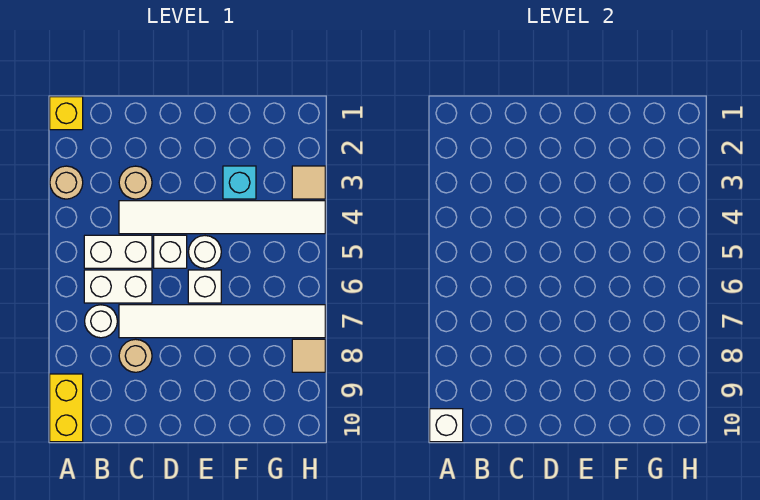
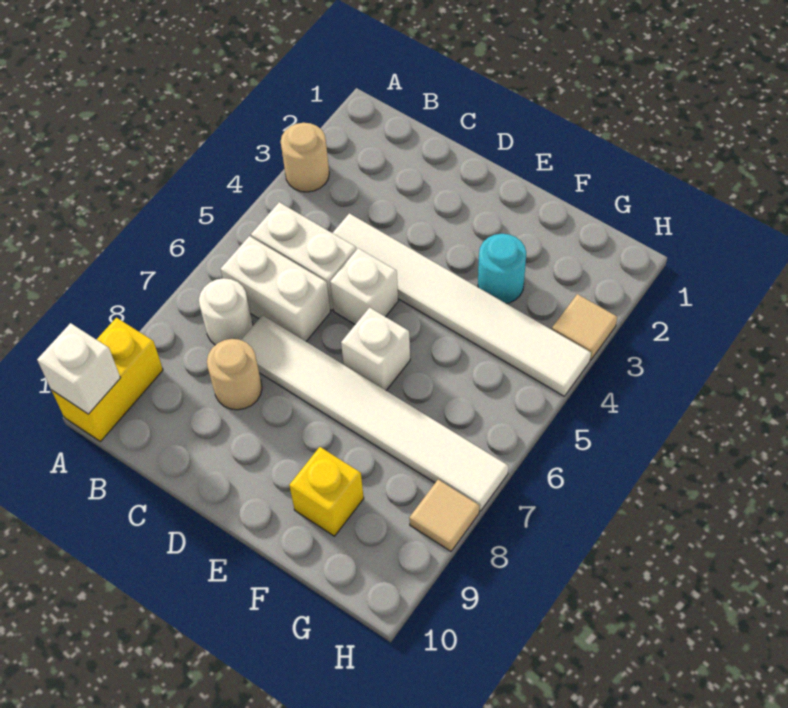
yellow brick A1 level 1 -> yellow brick F9 level 1
tan round brick C3 level 1 -> none
white round brick E5 level 1 -> none
cyan brick F3 level 1 -> cyan round brick F3 level 1

